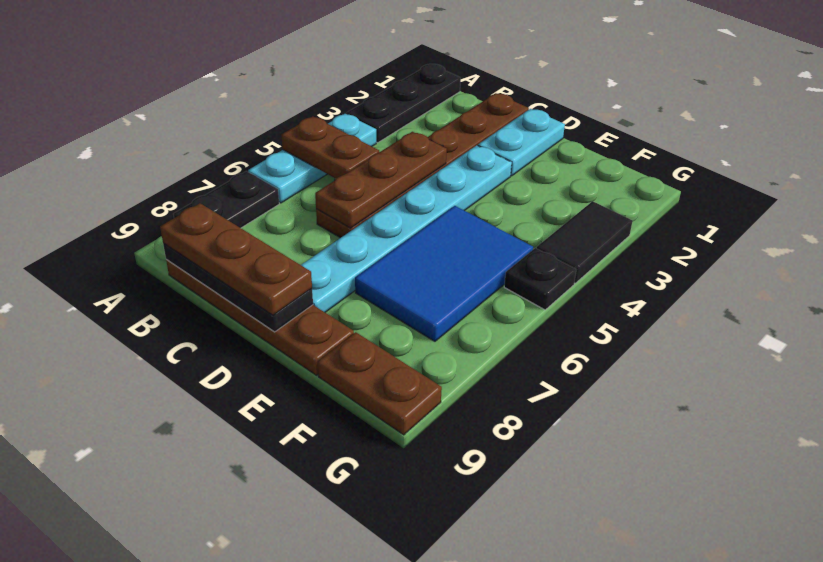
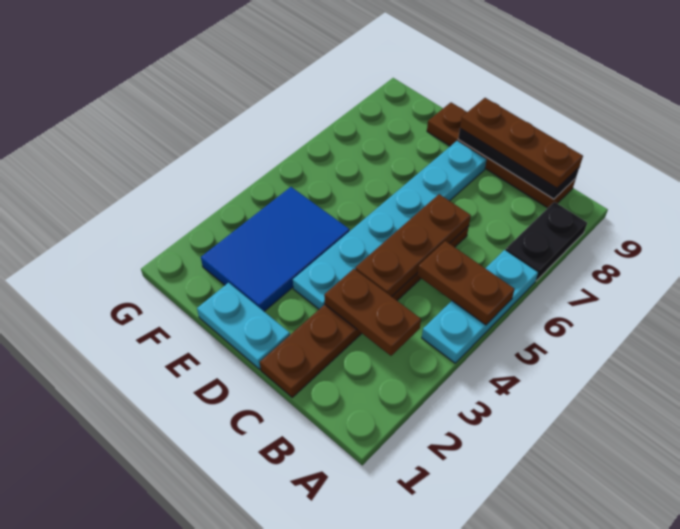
black plate A1:A3 level 1 -> none
cyan plate D1:D2 level 1 -> cyan plate D1:E1 level 1
blue tile E5:F7 level 1 -> blue tile E2:F4 level 1
brown plate F9:G9 level 1 -> brown plate B3:C3 level 2
black tile G3:G4 level 1 -> none
black plate G5 level 1 -> none

